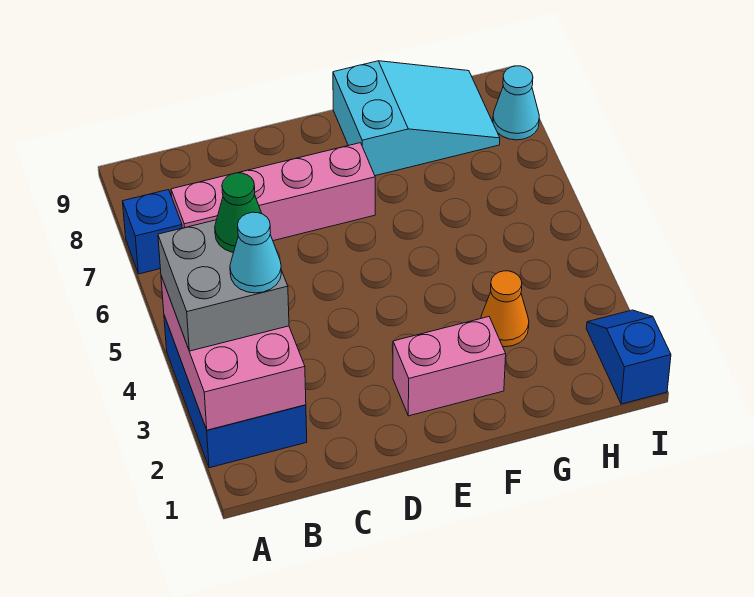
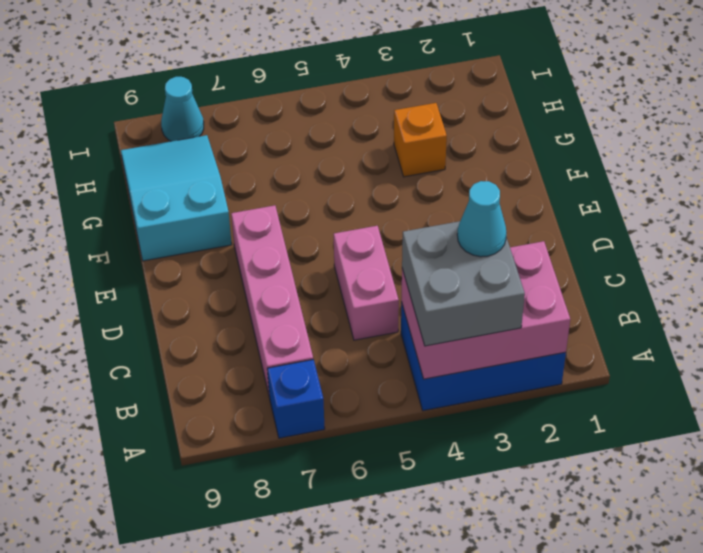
green cone B4 level 4 -> none
pink brick E2:F2 level 1 -> pink brick C5:D5 level 1
orange cone G3 level 1 -> orange brick G3 level 1
blue slope I1:I2 level 1 top 1 -> none

